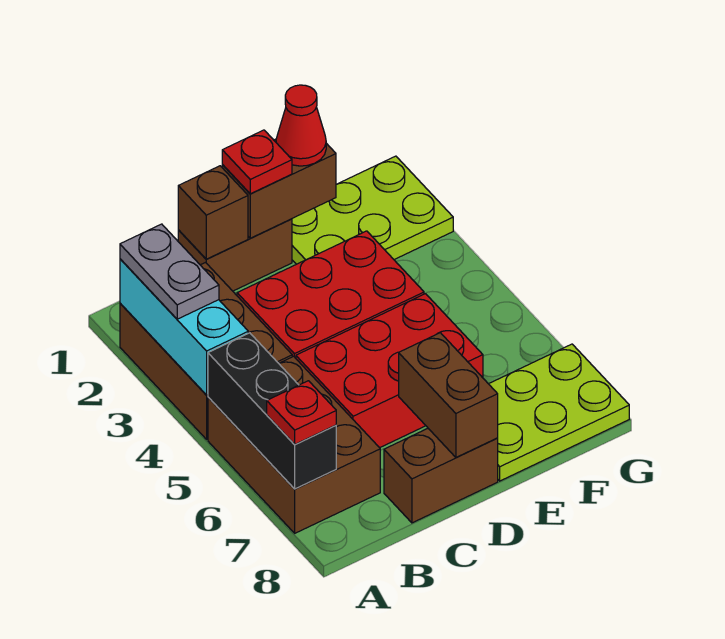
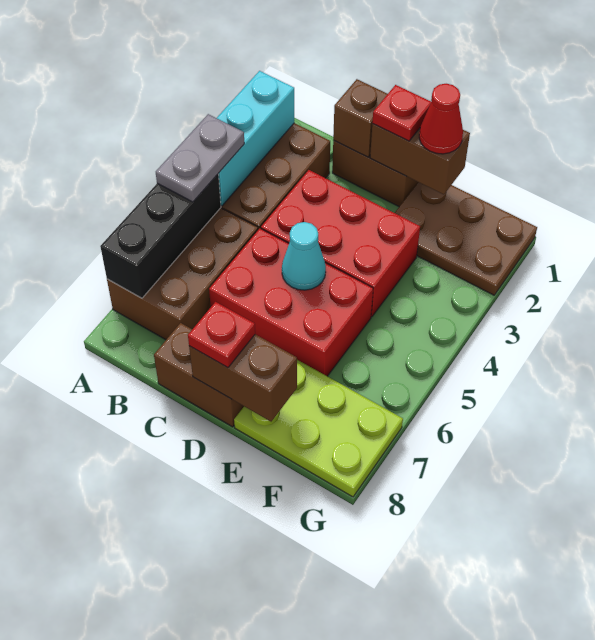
grey plate A2:A3 level 3 -> grey plate A4:A5 level 3
red plate A7 level 3 -> red plate D8 level 3
none -> cyan cone D5 level 2
brown brick D7:D8 level 2 -> brown brick D8:E8 level 2
lime plate E1:G2 level 1 -> brown plate E1:G2 level 1

